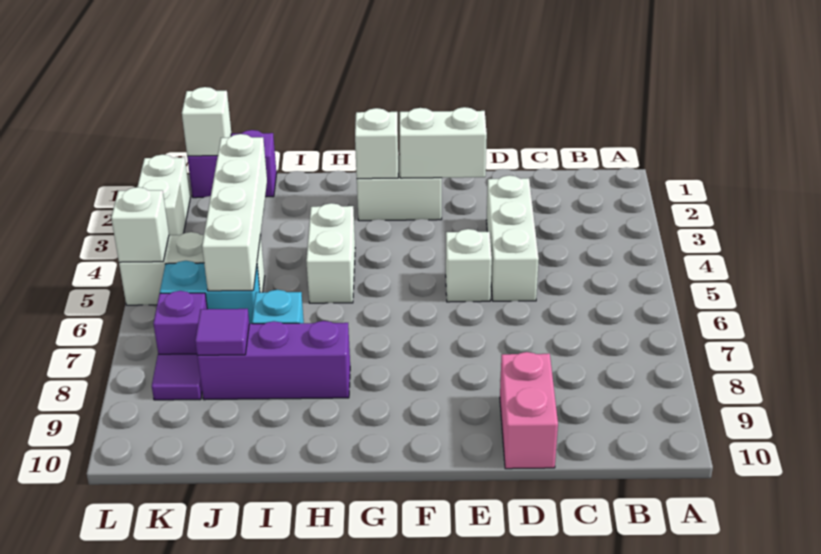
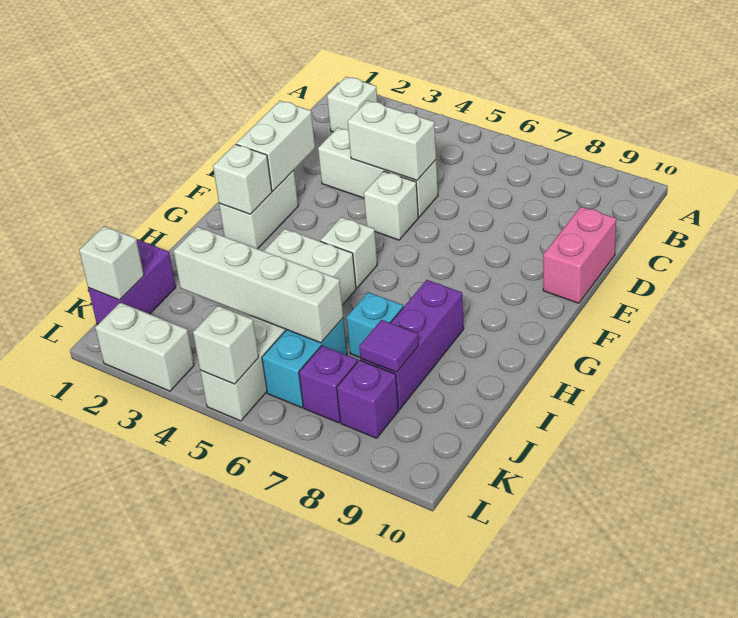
none -> white brick B2 level 1
none -> white brick D4:D5 level 2
pink brick D9:D10 level 1 -> pink brick D10:E10 level 1
none -> white brick G5 level 1
purple tile K8 level 1 -> purple brick K8 level 1

